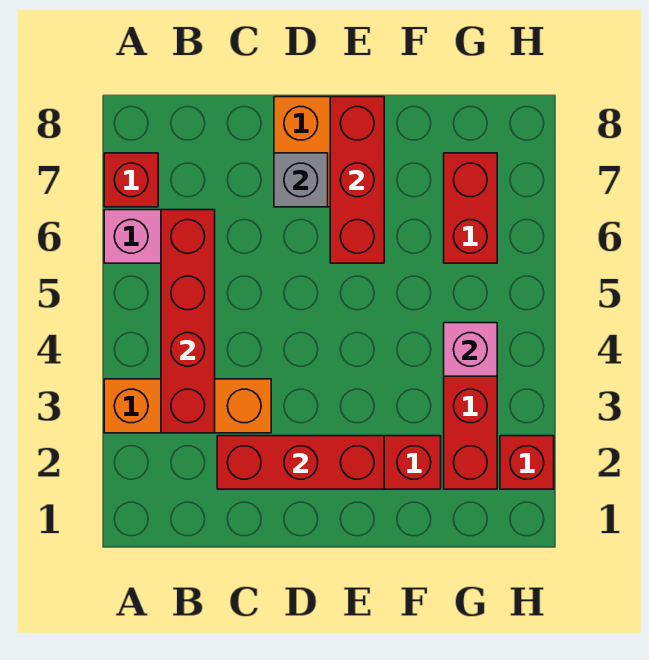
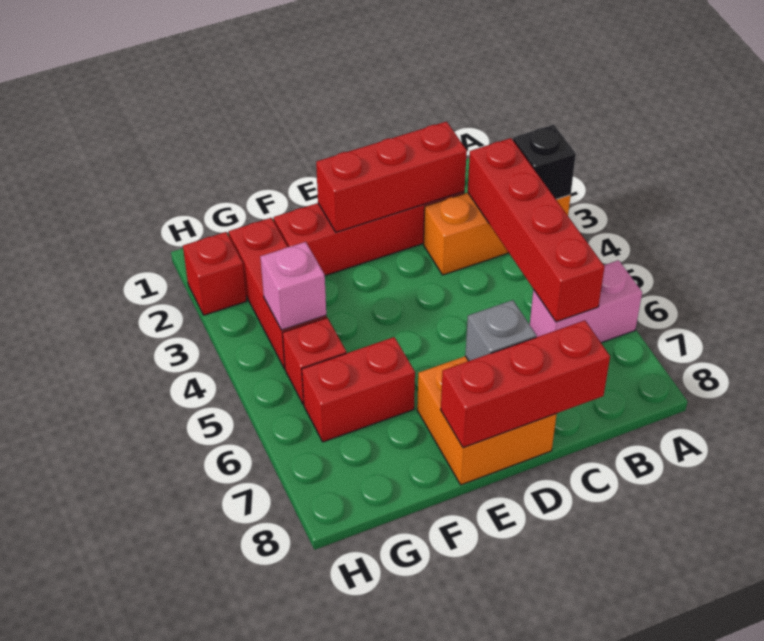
none -> black brick A3 level 2
red brick A7 level 1 -> red brick G5 level 1
red brick E6:E8 level 2 -> red brick C8:E8 level 2
red brick G6:G7 level 1 -> red brick F6:G6 level 1

